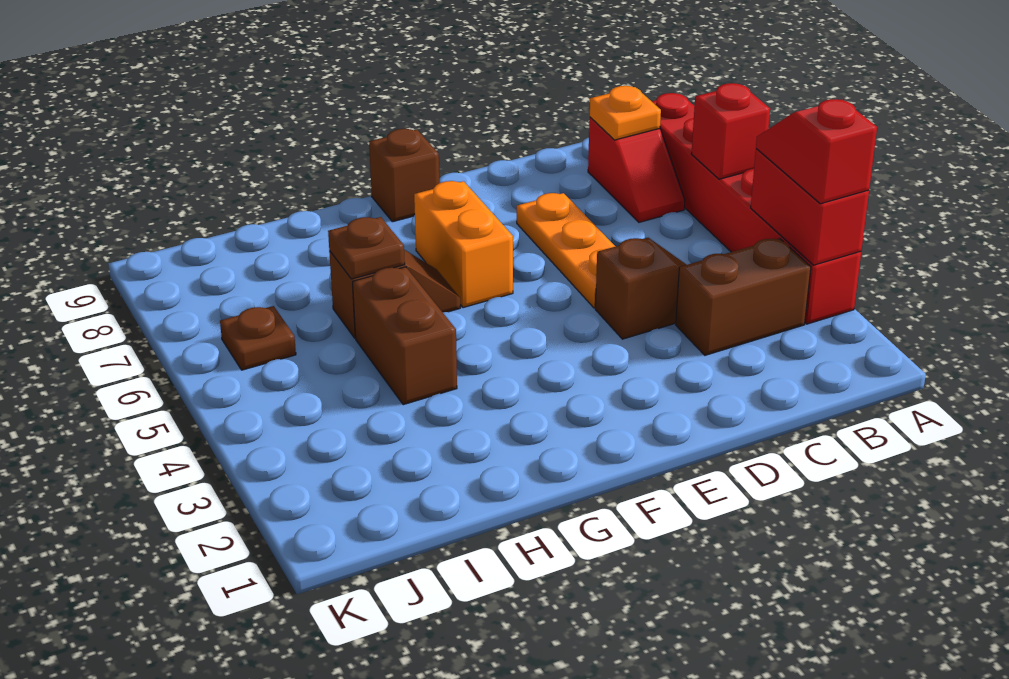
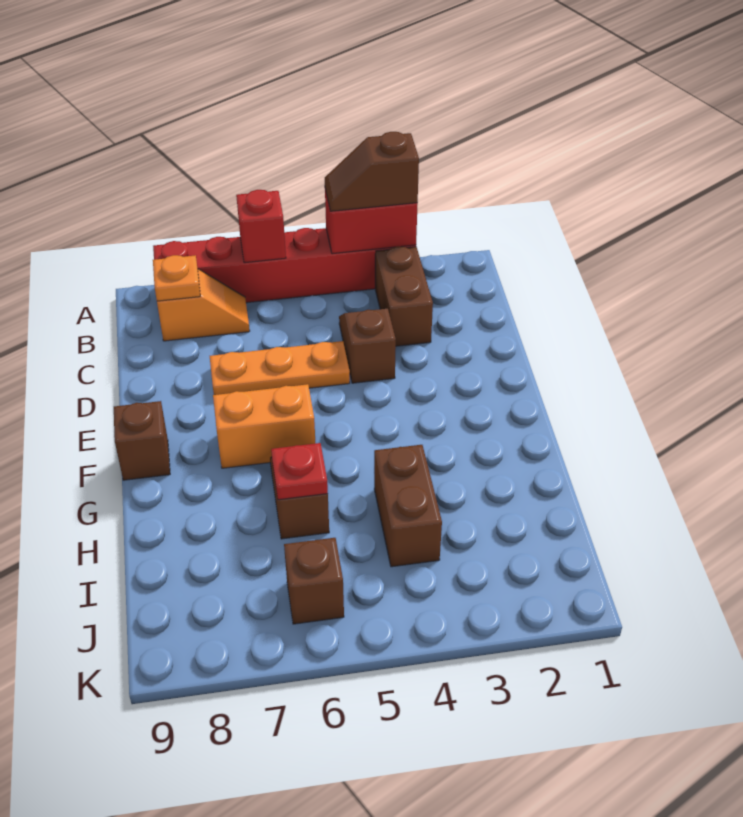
red slope A3:A4 level 3 top 3 -> brown slope A3:A4 level 3 top 3
red slope B7:B8 level 1 top 8 -> orange slope B7:B8 level 1 top 8
brown brick H4:H5 level 1 -> brown brick H4:I4 level 1
brown plate H6 level 2 -> red plate H6 level 2
brown plate J6 level 1 -> brown brick J6 level 1

